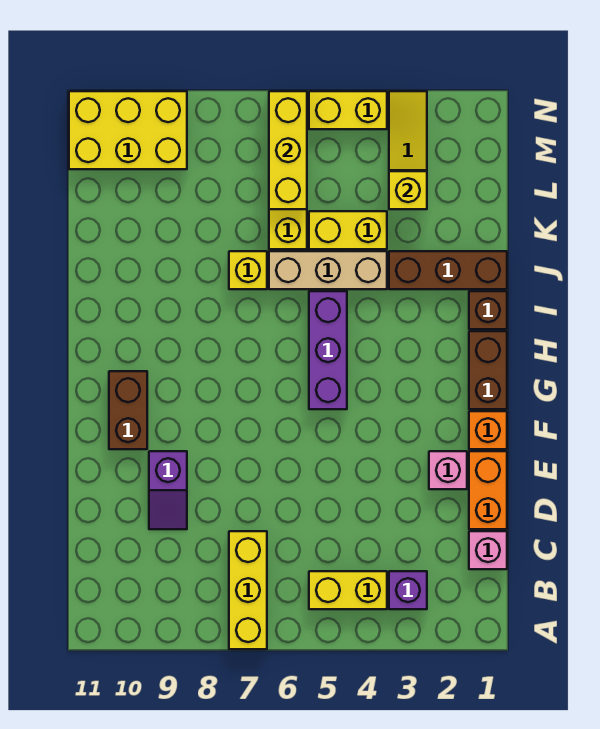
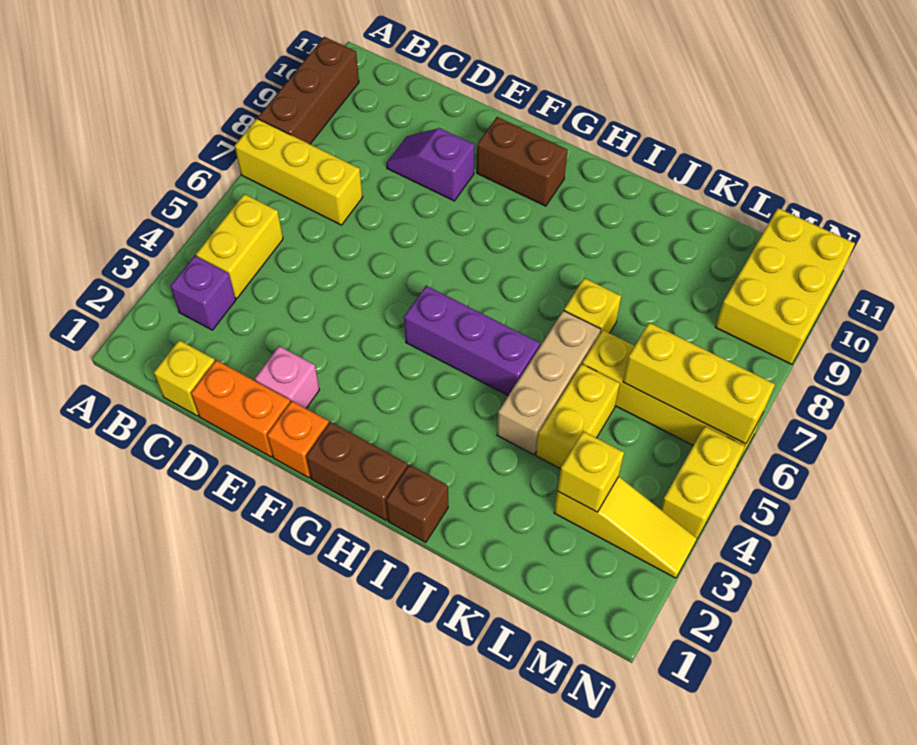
pink brick C1 level 1 -> yellow brick C1 level 1
brown brick J1:J3 level 1 -> brown brick A8:A10 level 1

